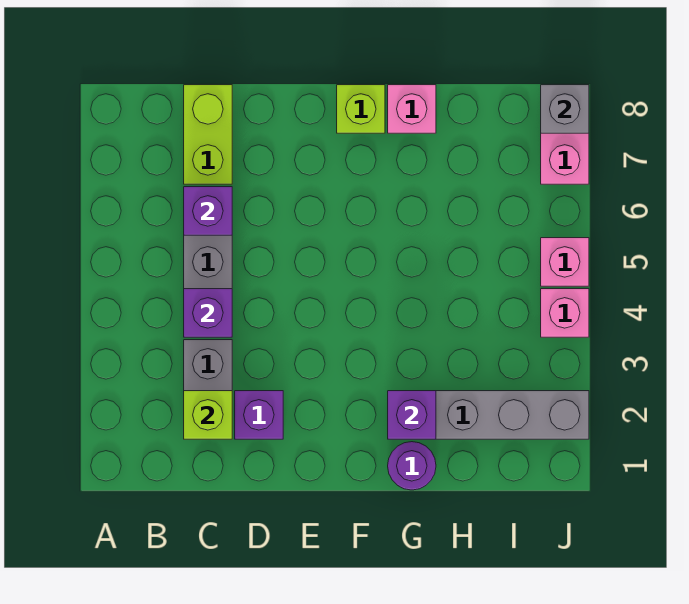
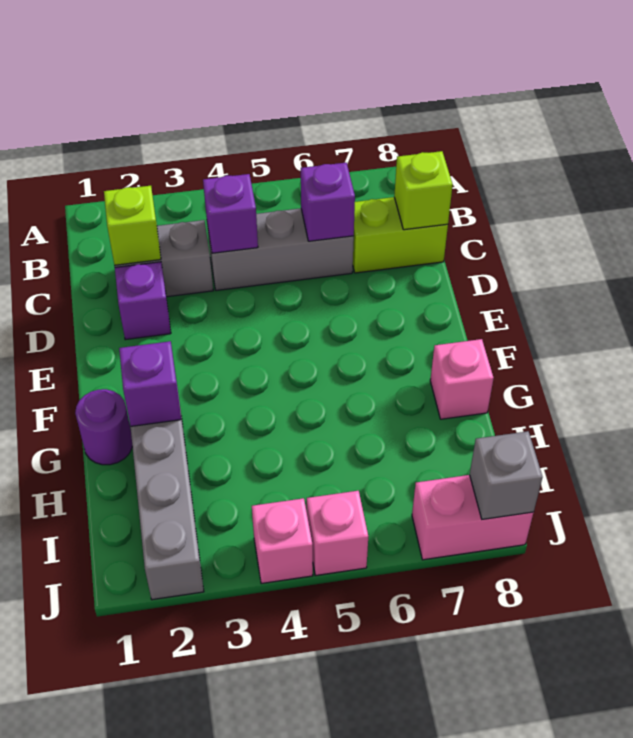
lime brick F8 level 1 -> lime brick C8 level 2

